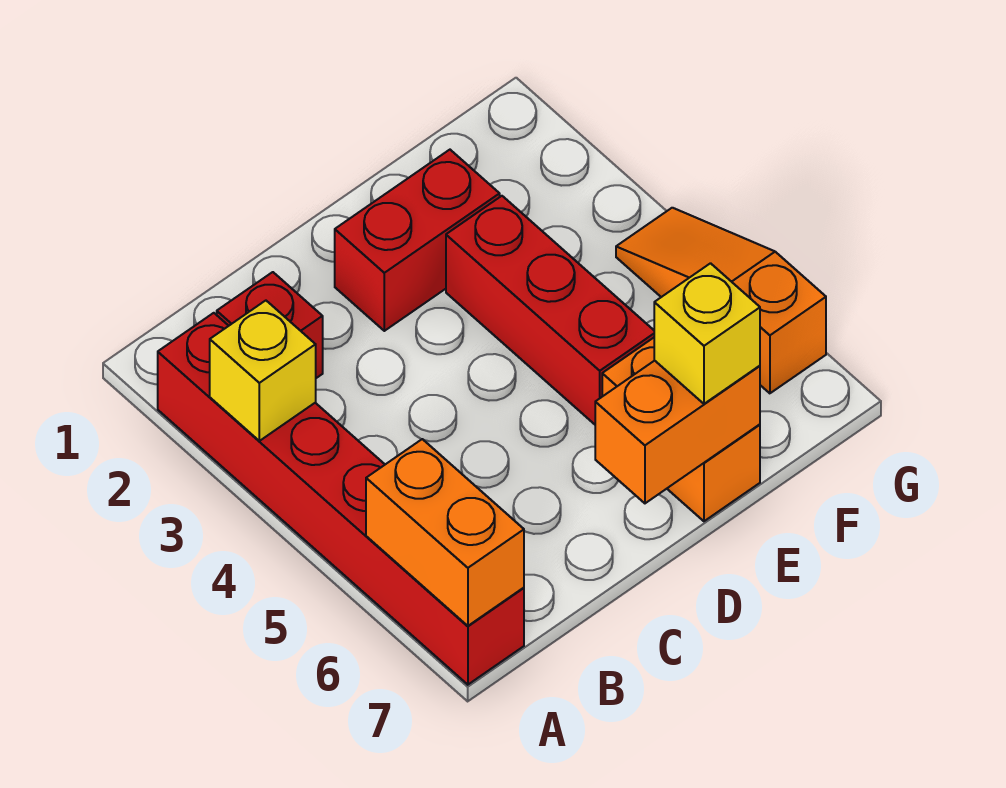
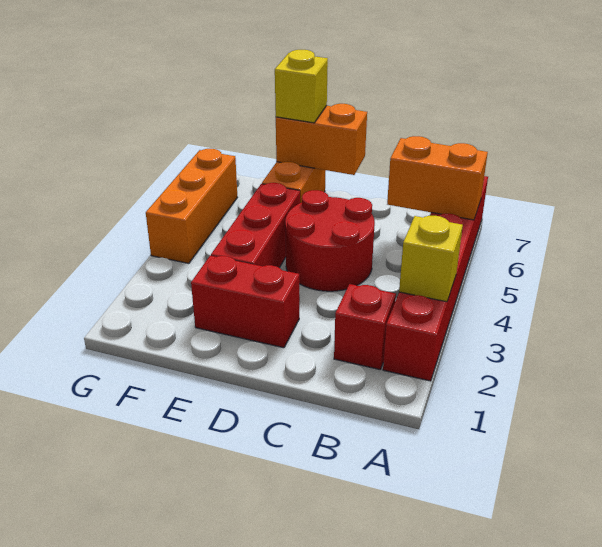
orange brick A6:A7 level 2 -> orange brick A6:B6 level 2
none -> red round brick C4:D5 level 1
orange slope G4:G6 level 1 top 6 -> orange brick G4:G6 level 1

